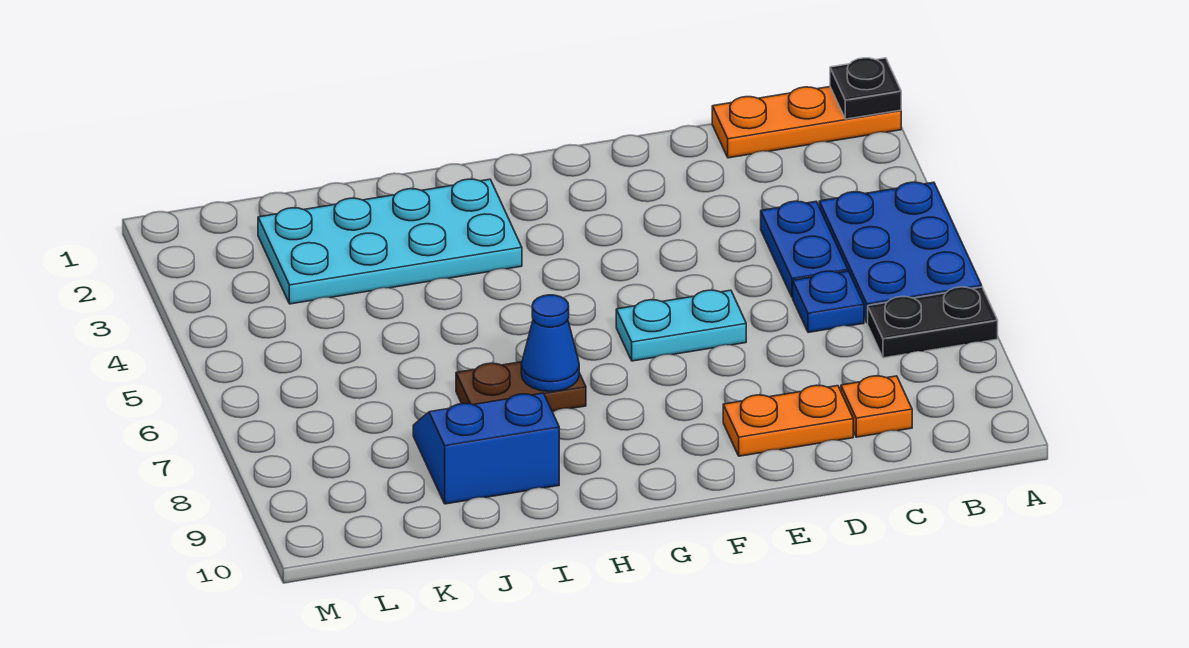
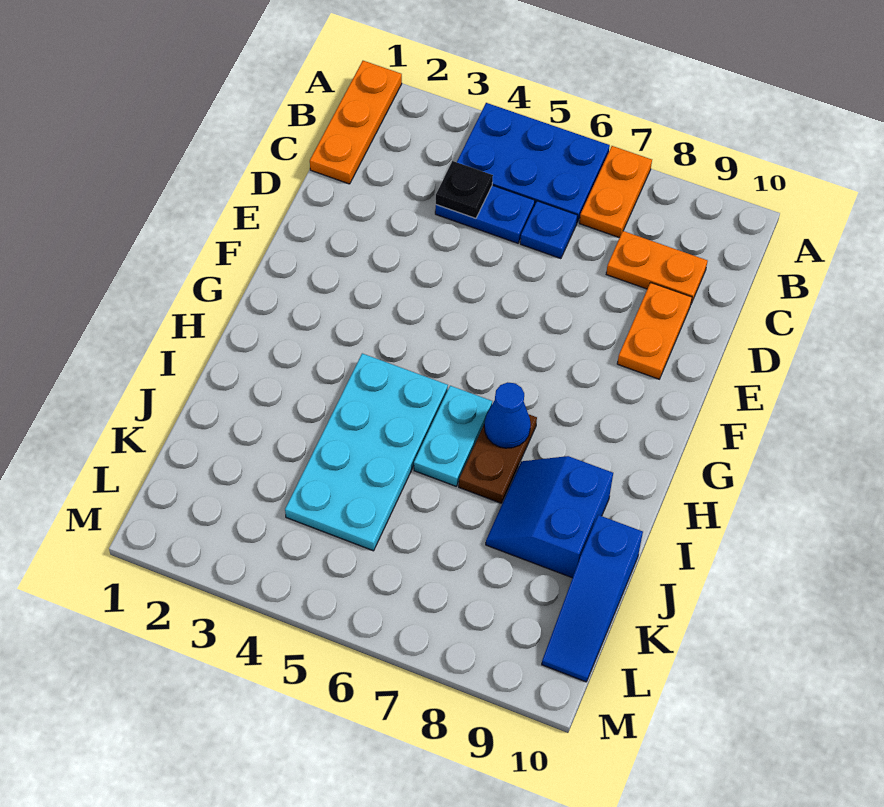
black plate A1 level 2 -> black plate C4 level 2
black plate A7:B7 level 1 -> orange plate A7:B7 level 1
orange plate C9 level 1 -> orange plate C8:C9 level 1
cyan plate E6:F6 level 1 -> cyan plate H6:I6 level 1
cyan plate H2:K3 level 1 -> cyan plate H4:K5 level 1
none -> blue slope J10:L10 level 1 top J

